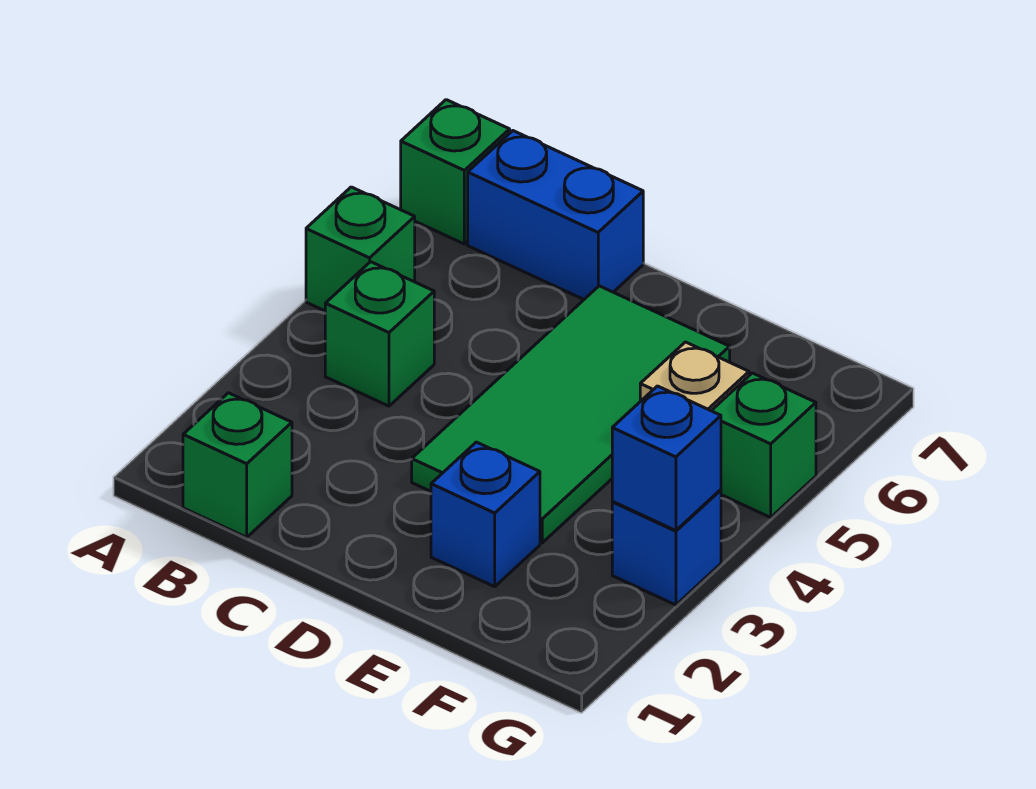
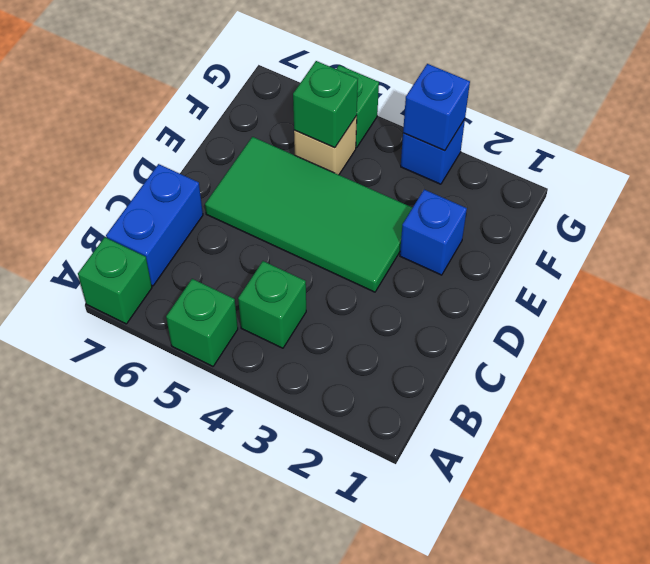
green brick B1 level 1 -> green brick F5 level 2

